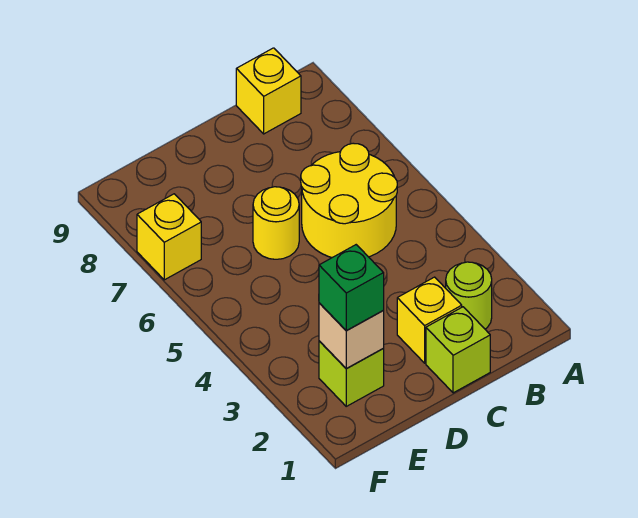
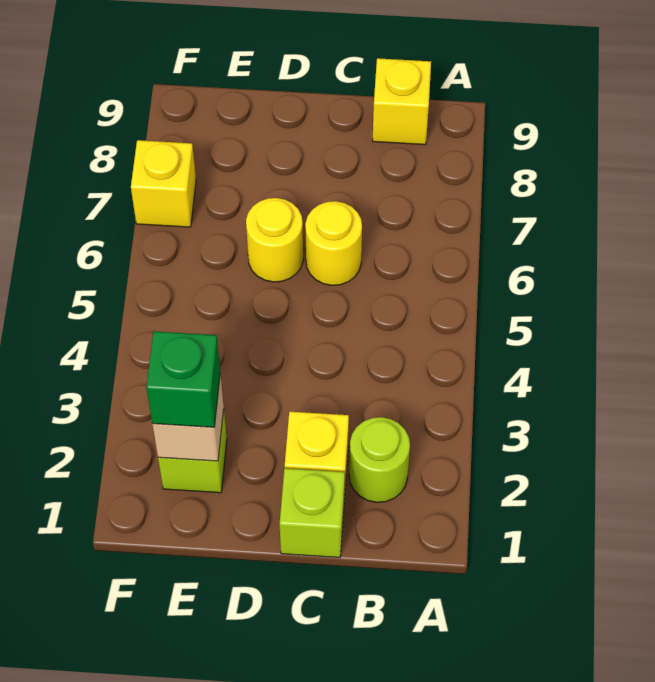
yellow round brick B5:C6 level 1 -> yellow round brick C6 level 1

